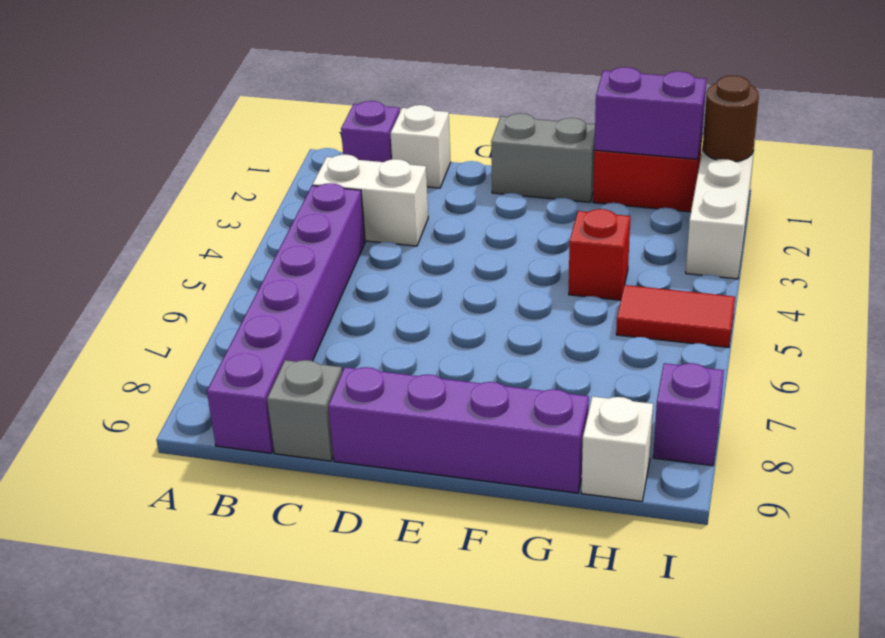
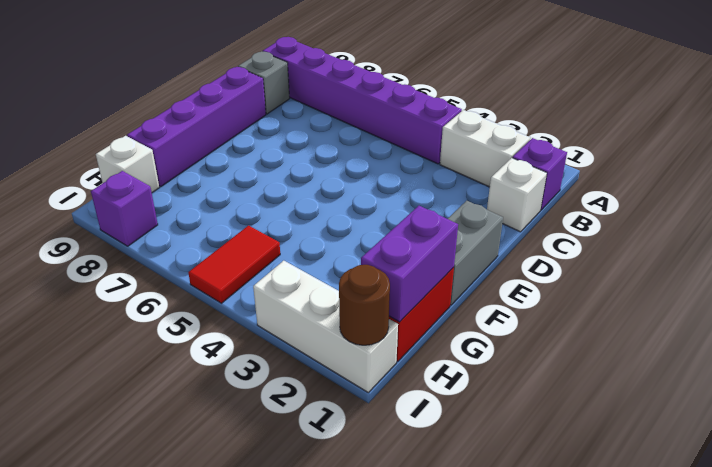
white brick B3:C3 level 1 -> white brick B2:B3 level 1
red brick G4 level 1 -> none

